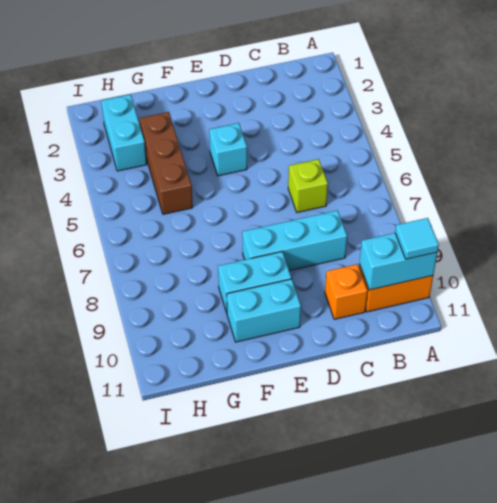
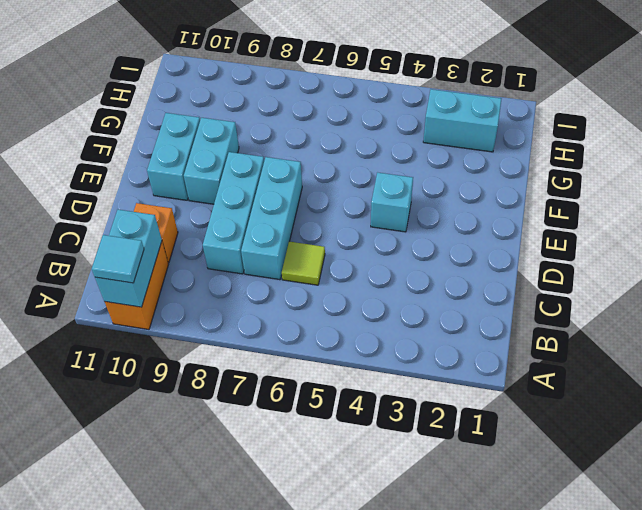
lime brick C6 level 1 -> lime tile C6 level 1
none -> cyan brick C7:E7 level 1
brown brick G3:G5 level 1 -> none

